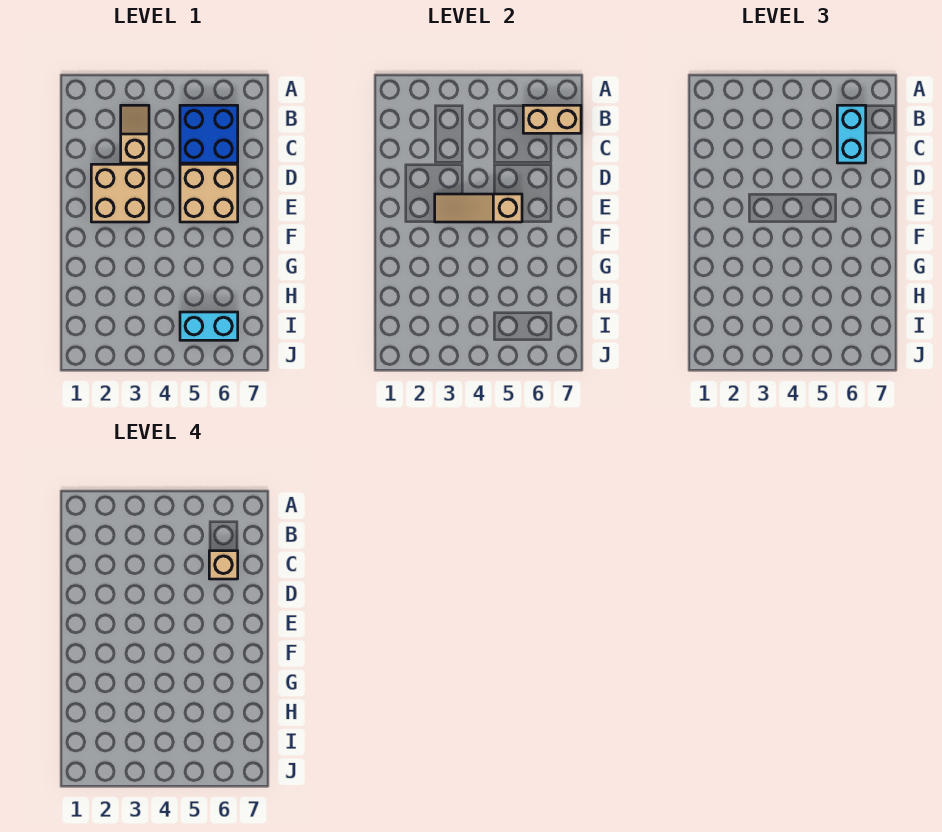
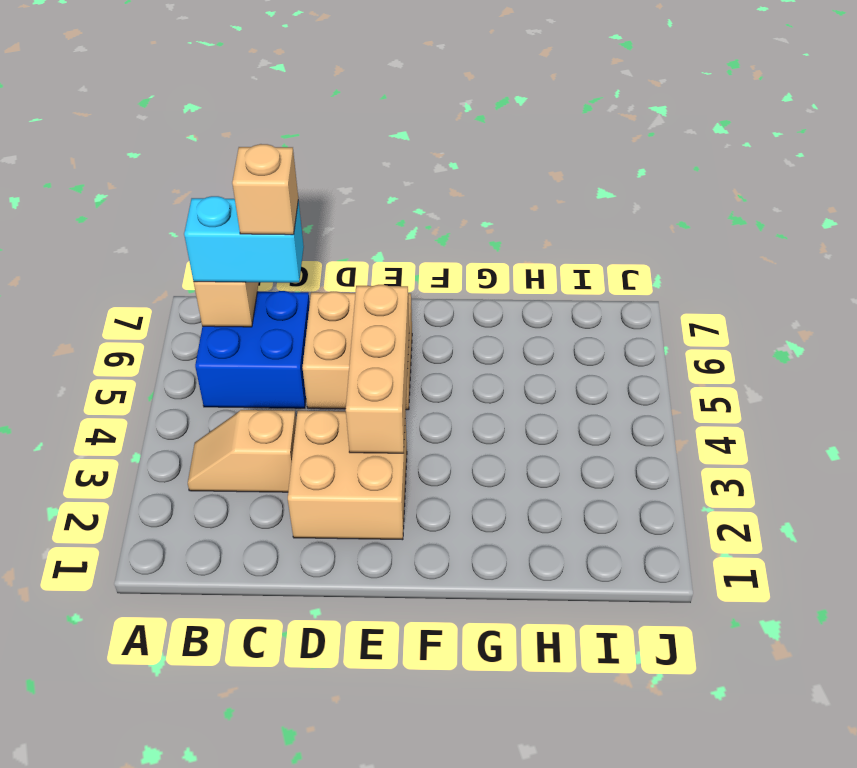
tan slope E3:E5 level 2 top 5 -> tan brick E3:E5 level 2
cyan brick I5:I6 level 1 -> none

